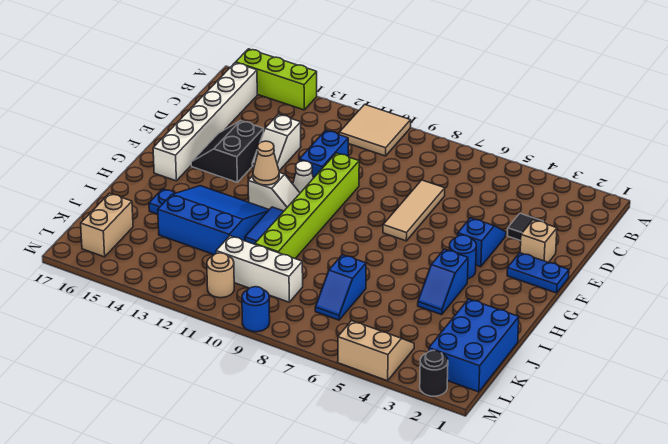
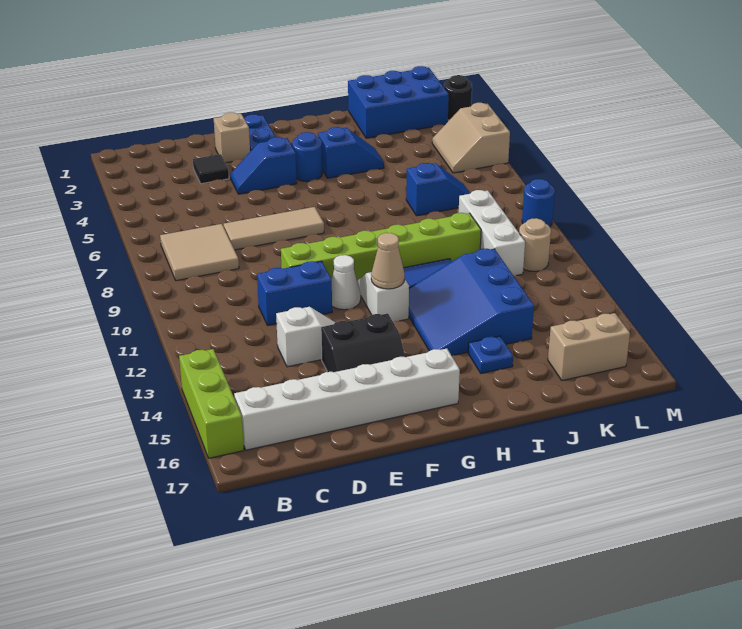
tan tile A10:B11 level 1 -> tan tile B7:C8 level 1

